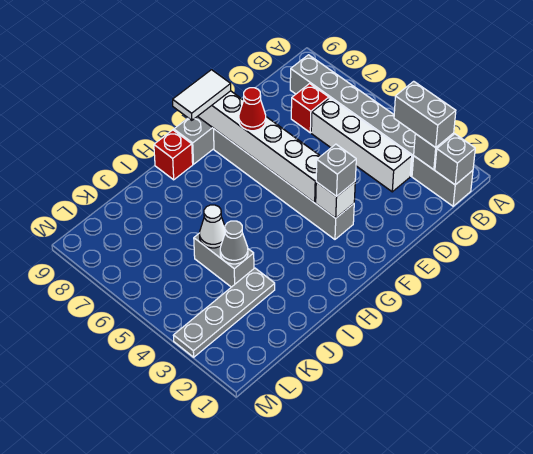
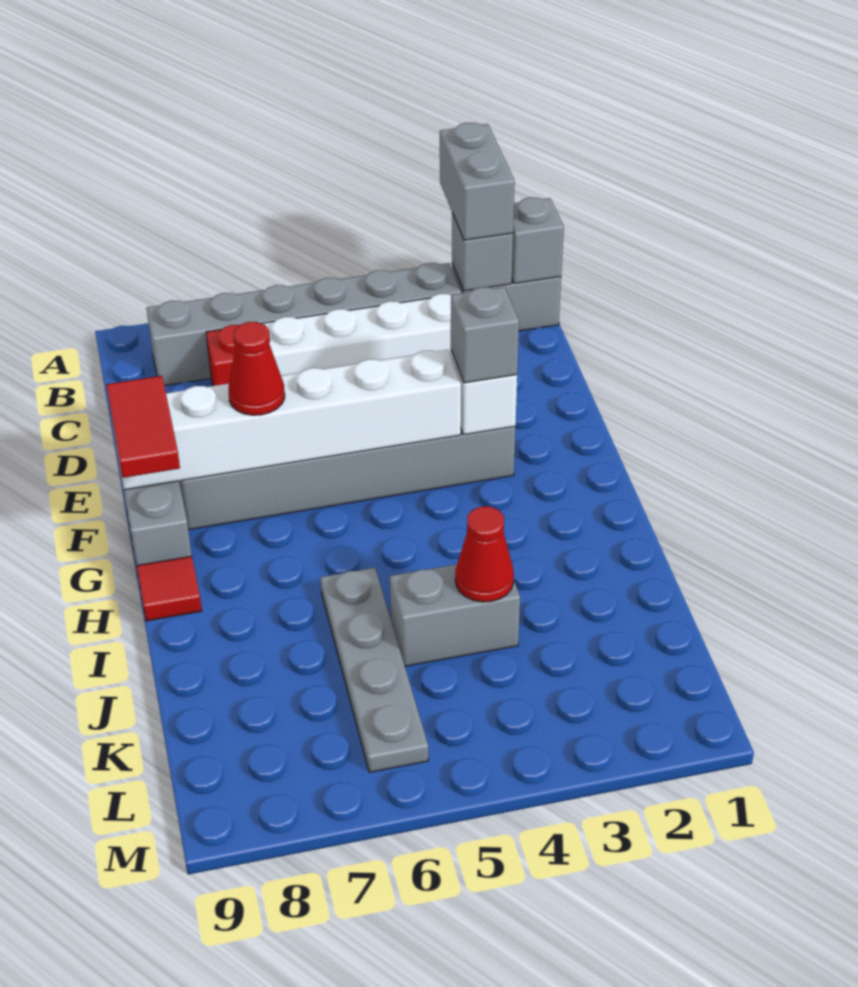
grey brick B2:B3 level 3 -> grey brick A2:B2 level 3
white tile F9:G9 level 3 -> red tile F9:G9 level 3
red brick H9 level 1 -> red tile H9 level 1
grey plate J3:M3 level 1 -> grey plate I6:L6 level 1
grey cone J4 level 2 -> red cone J4 level 2
white cone J5 level 2 -> none

